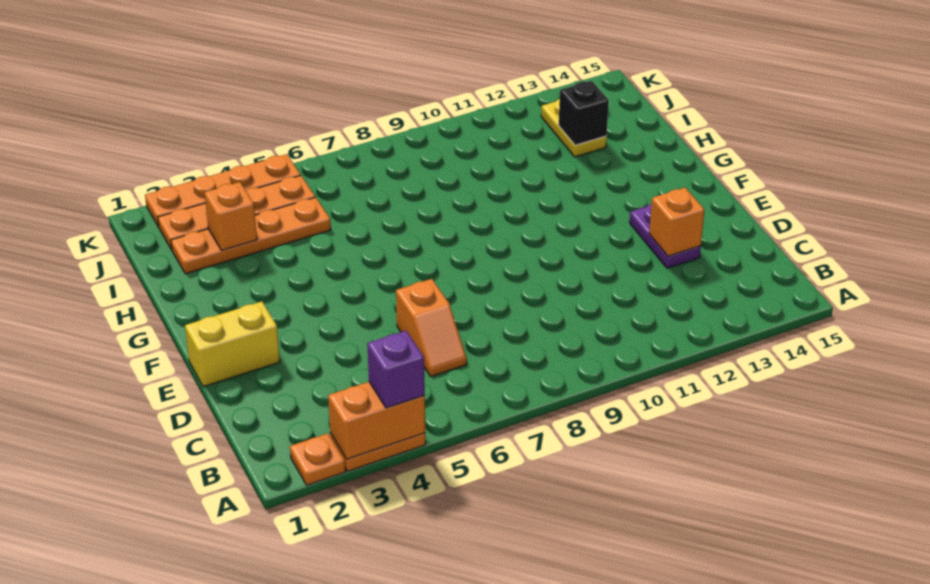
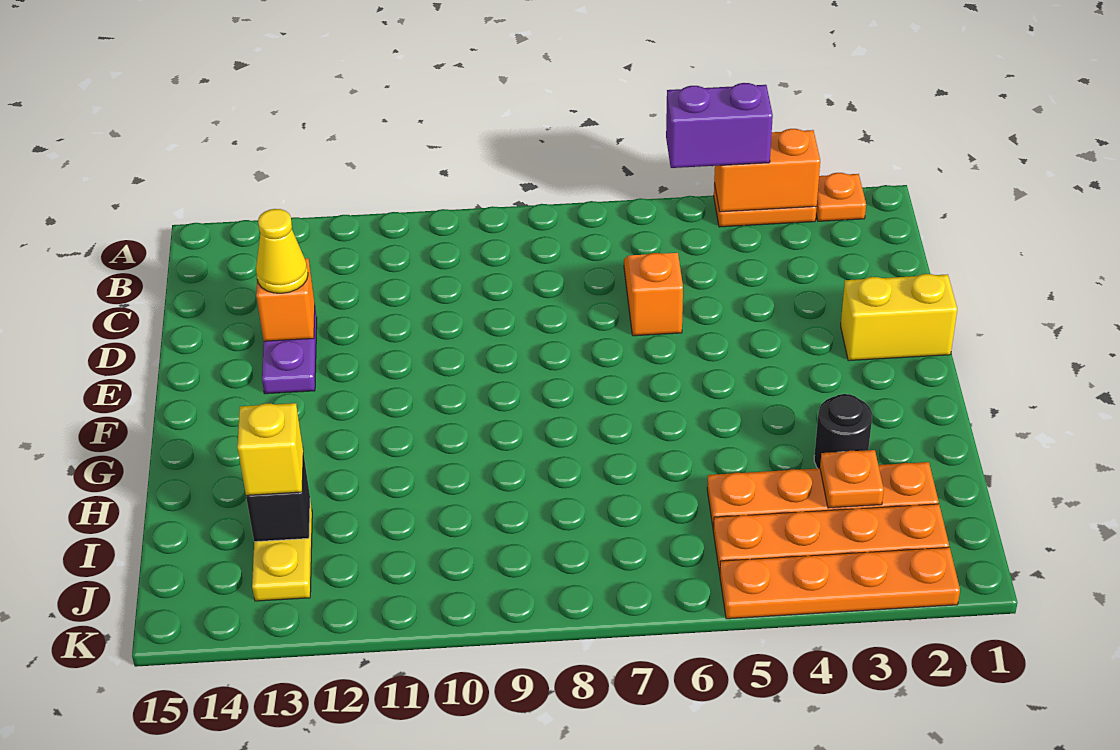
purple brick A4 level 3 -> purple brick A4:A5 level 3
none -> yellow cone D13 level 3
none -> black round brick H3 level 1
orange brick I3 level 2 -> orange plate I3 level 2
none -> yellow brick I13 level 3

